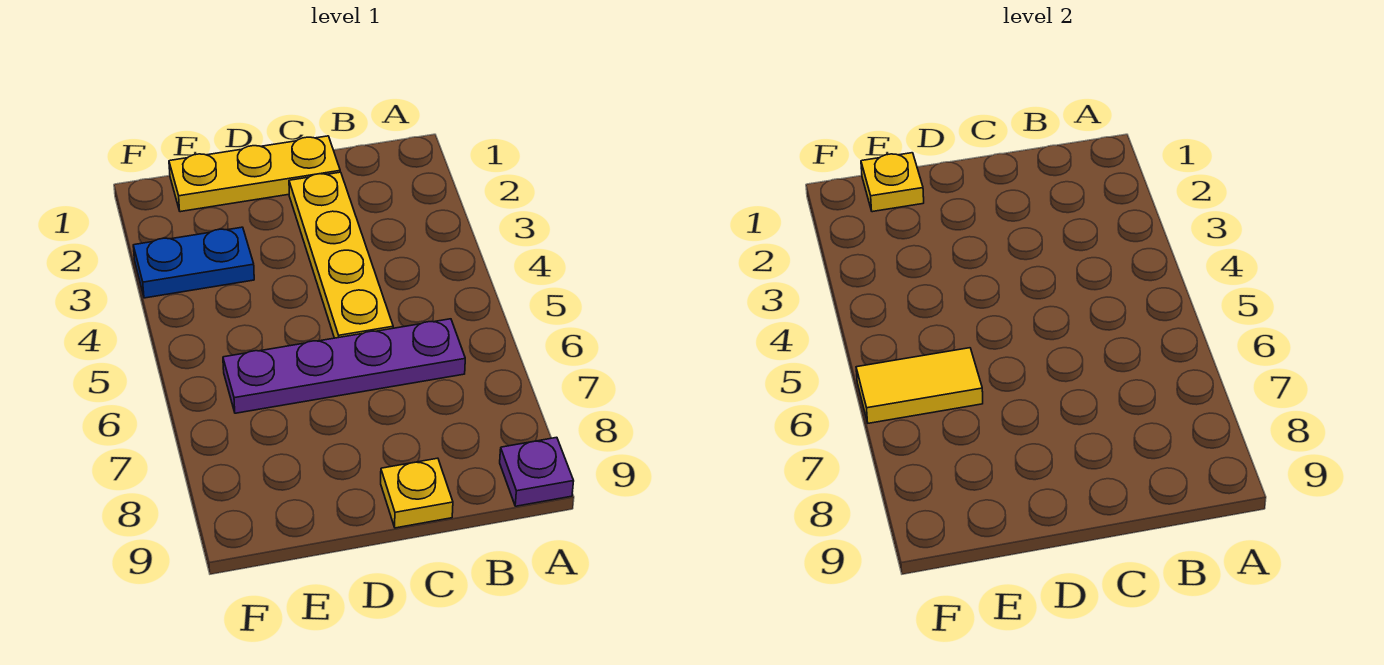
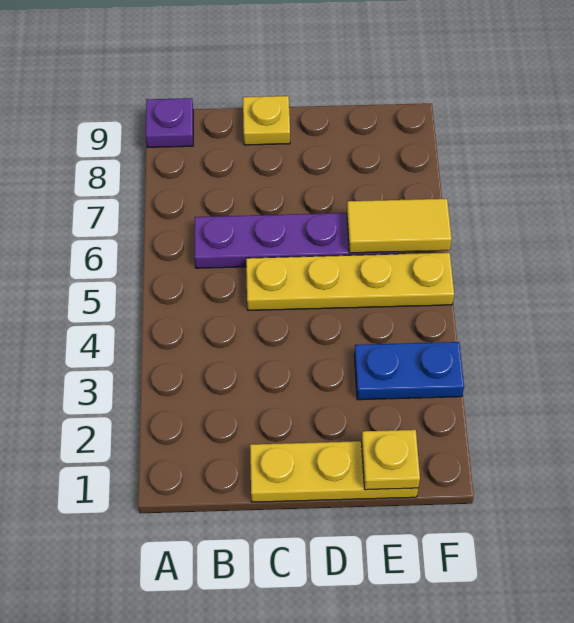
yellow plate C2:C5 level 1 -> yellow plate C5:F5 level 1

